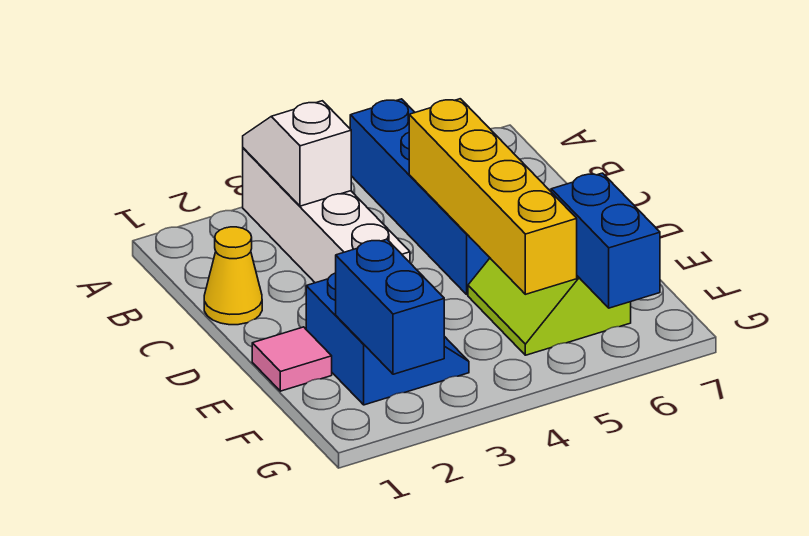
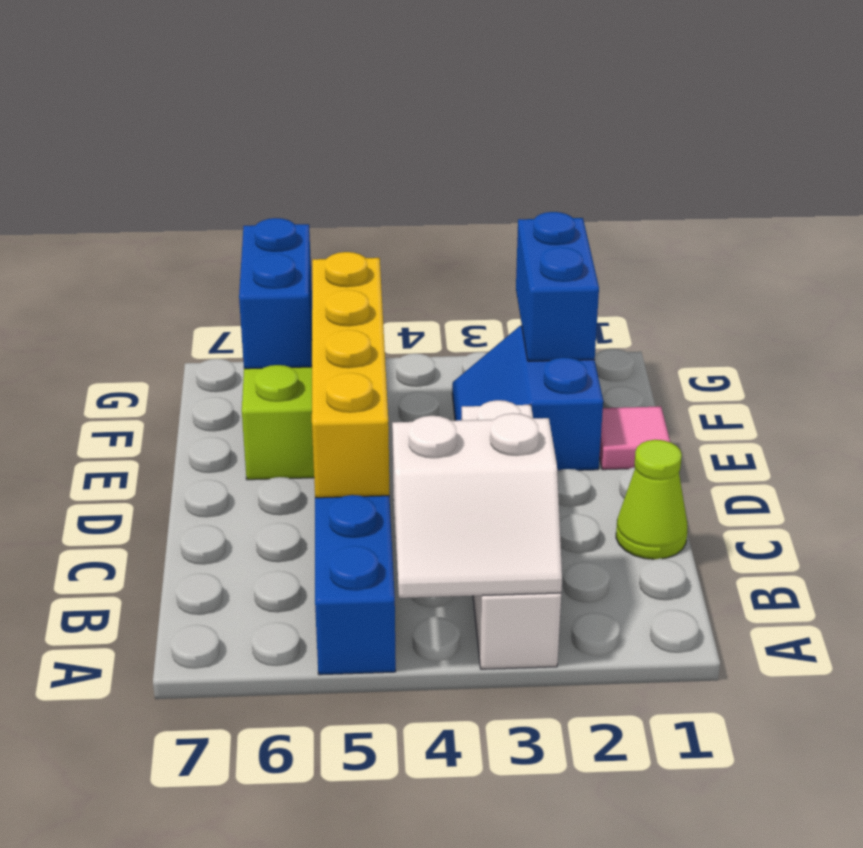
white slope A3:B3 level 2 top B -> white slope A3:B4 level 2 top B
yellow cone C1 level 1 -> lime cone C1 level 1

